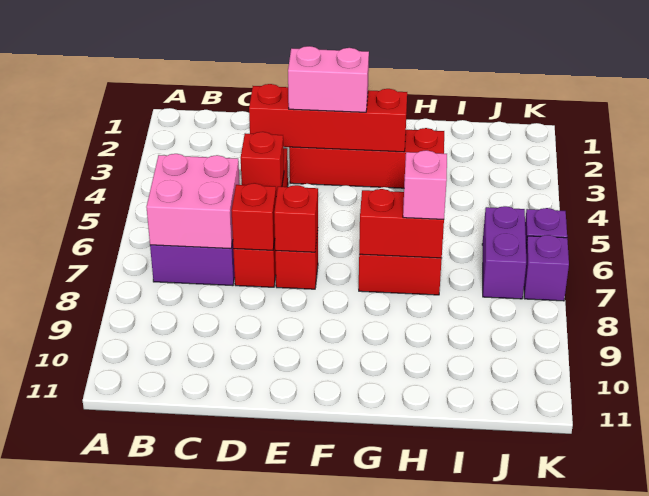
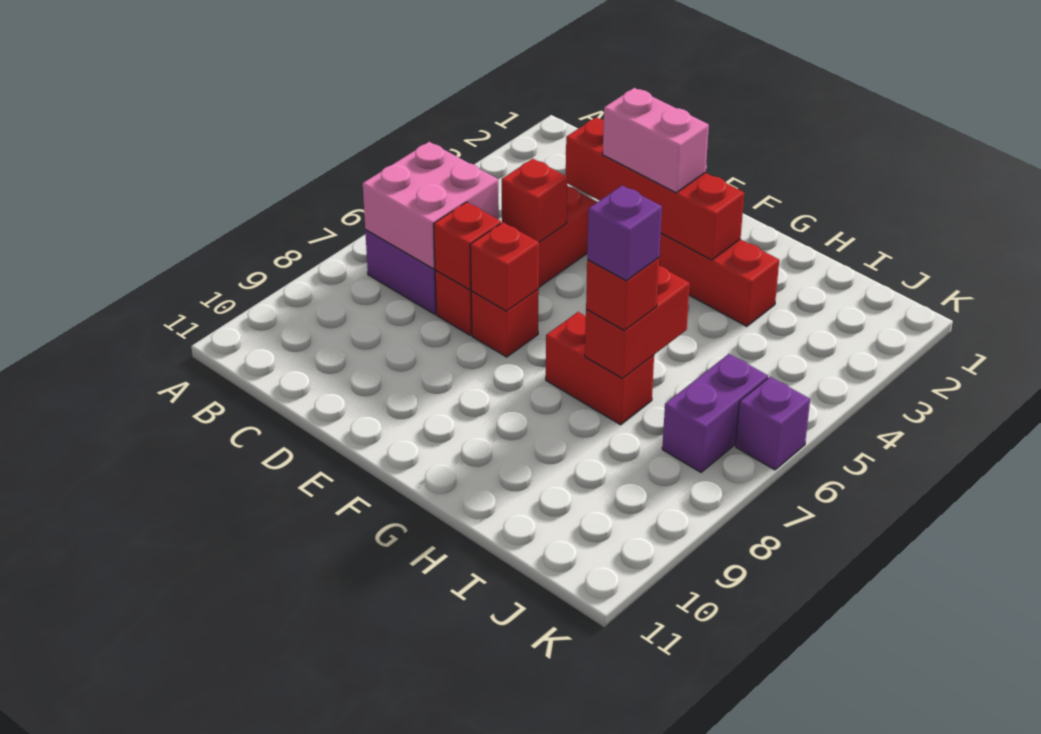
red brick G7:H7 level 2 -> red brick H6:H7 level 2
pink brick H7 level 3 -> red brick H7 level 3
purple brick K7 level 1 -> purple brick H7 level 4

